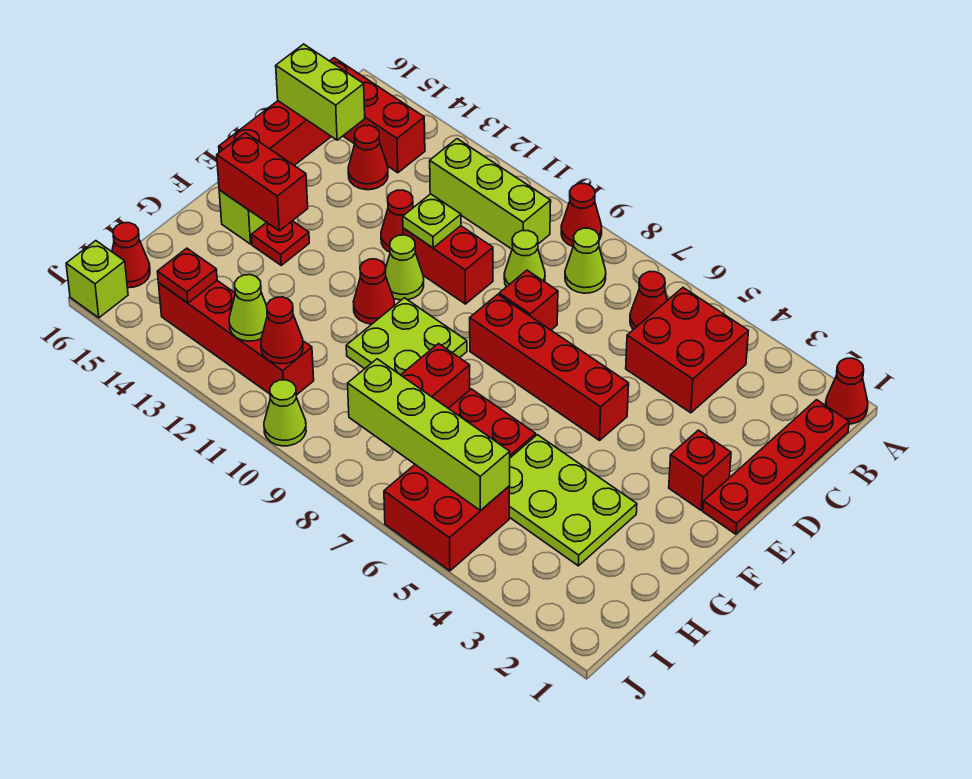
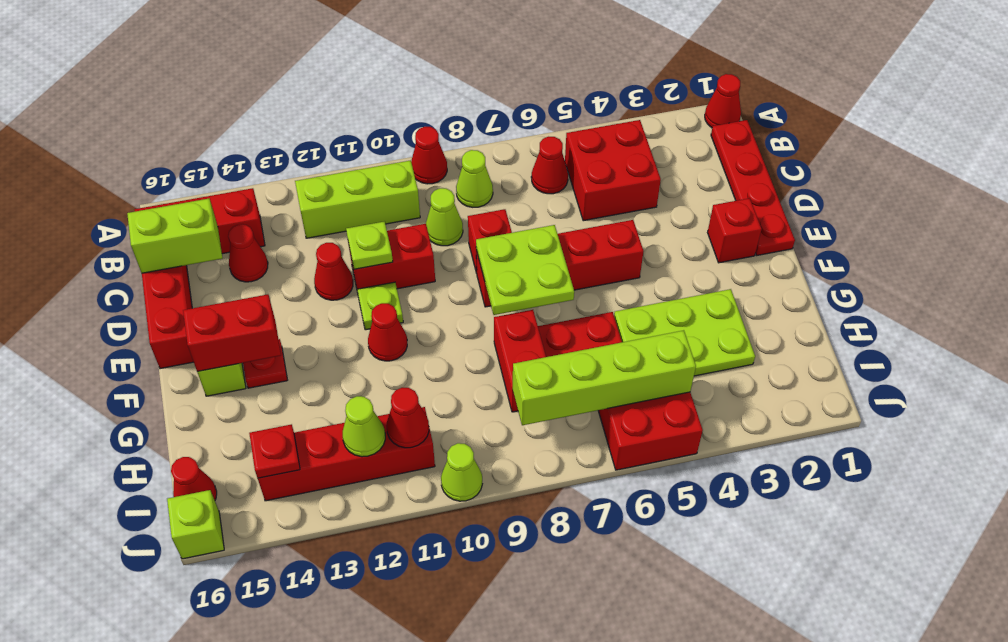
lime cone E11 level 1 -> lime plate E11 level 1
lime plate F9:G10 level 1 -> lime plate E7:F8 level 2

